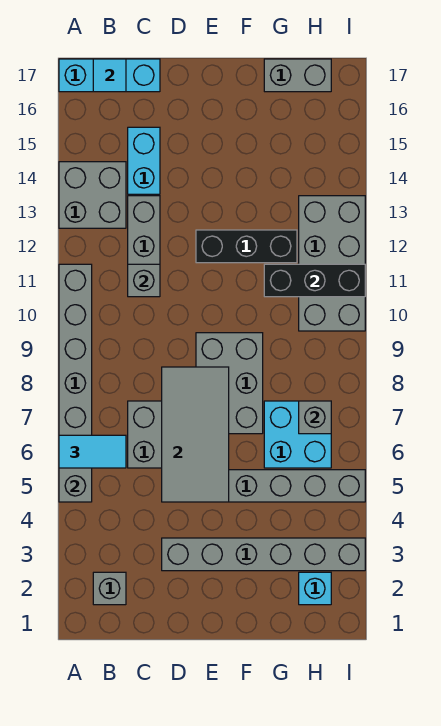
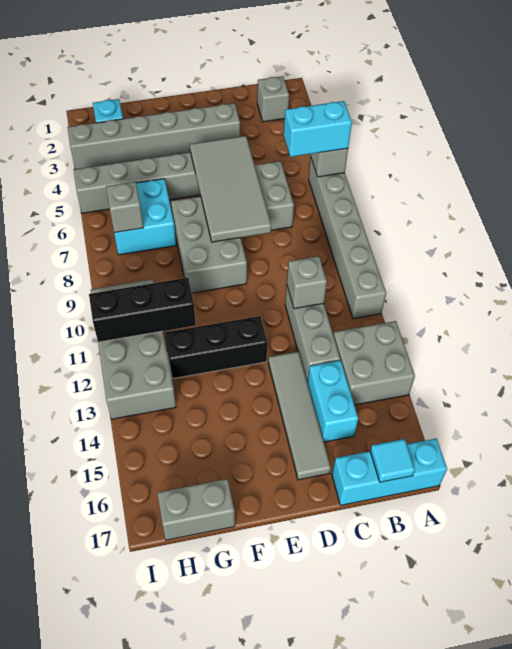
cyan tile A6:B6 level 3 -> cyan brick A6:B6 level 3
none -> grey tile D13:D16 level 1

